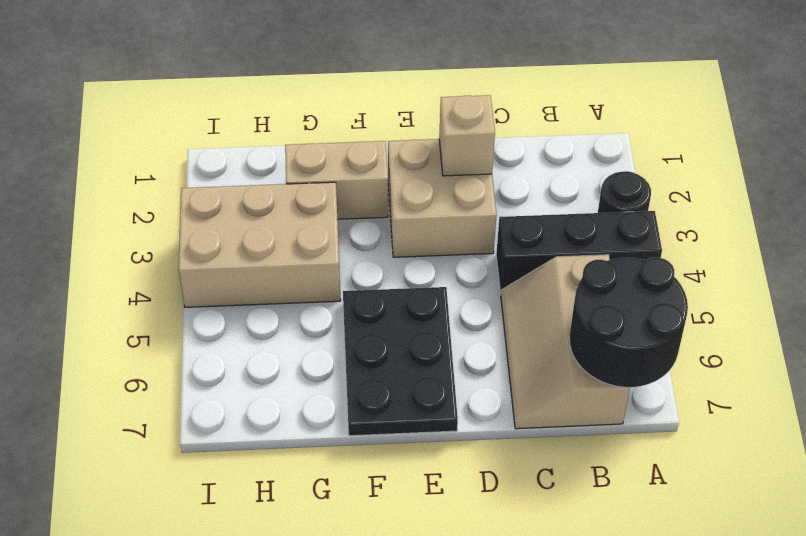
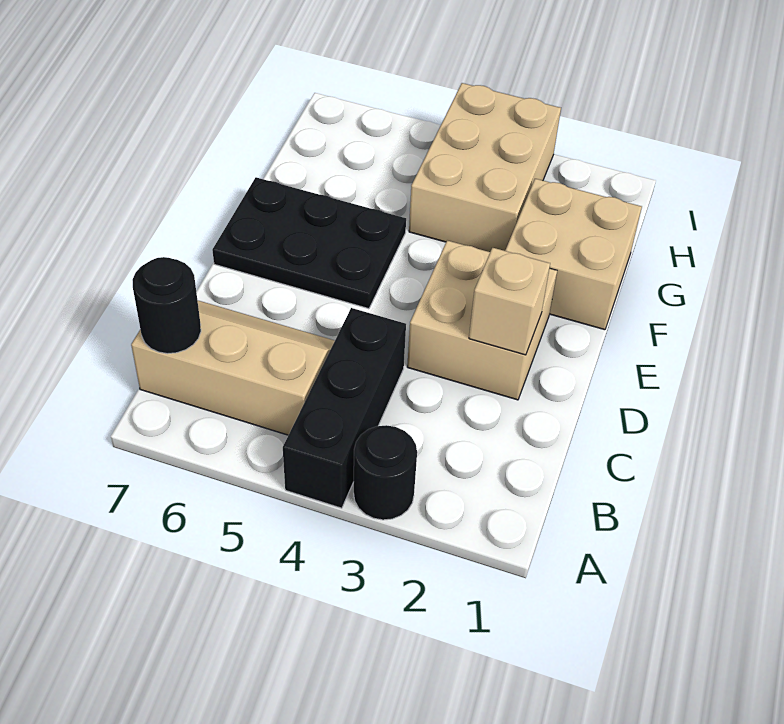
black round brick A6:B7 level 2 -> black round brick B7 level 2
tan brick F2:G2 level 1 -> tan brick F1:G2 level 1

